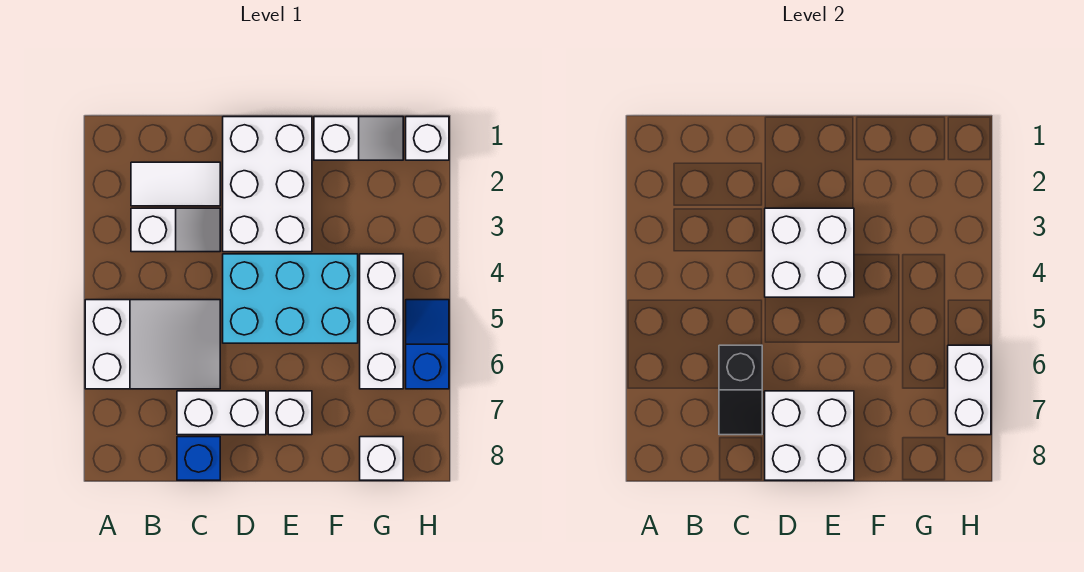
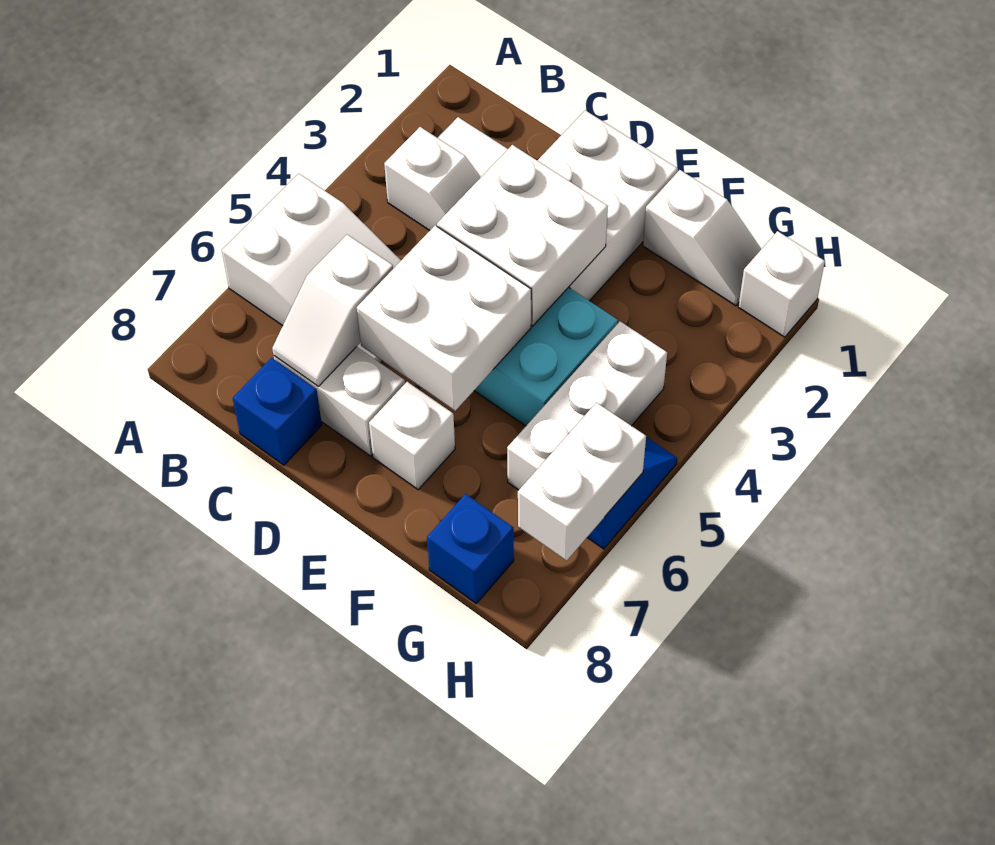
black slope C6:C7 level 2 top 6 -> white slope C6:C7 level 2 top 6
white brick D7:E8 level 2 -> white brick D5:E6 level 2
white brick G8 level 1 -> blue brick G8 level 1

